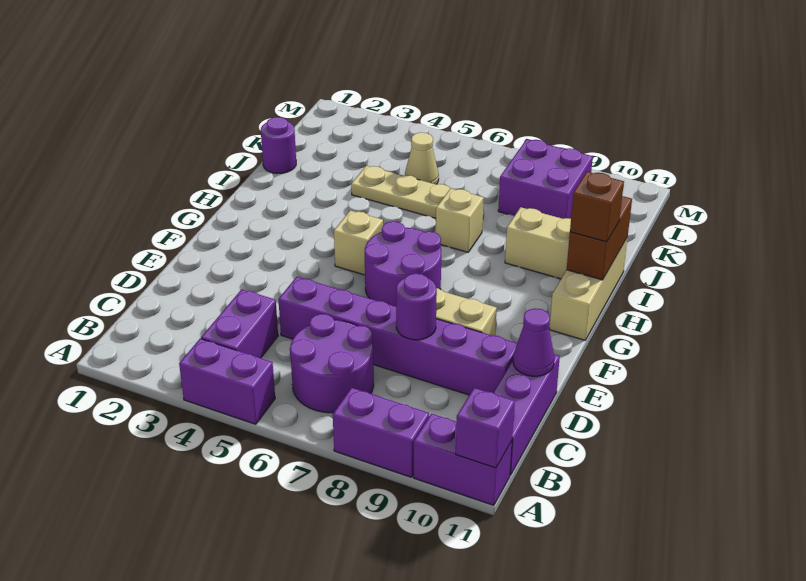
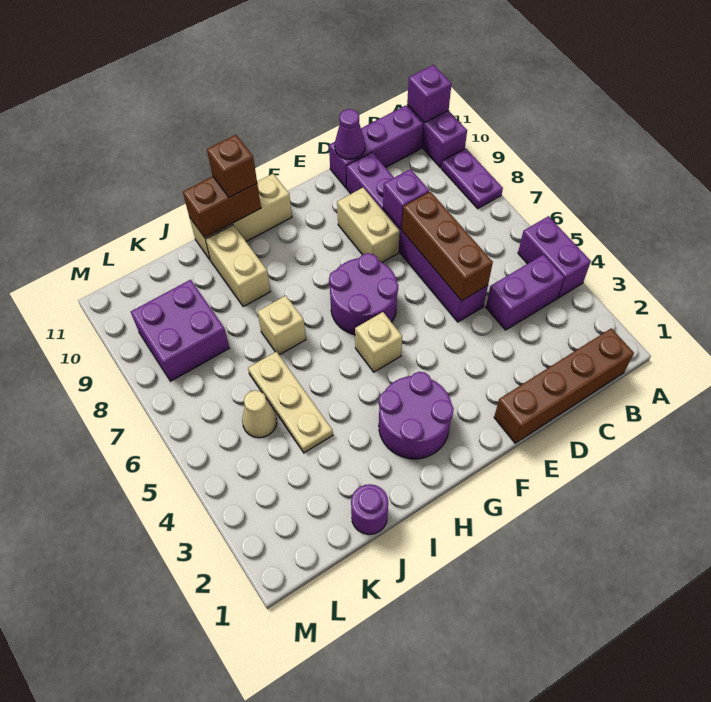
purple brick A8:A9 level 1 -> purple plate A8:A9 level 1
none -> brown brick B1:E1 level 1
purple round brick B6:C7 level 1 -> purple round brick G2:H3 level 1
none -> brown brick D5:D7 level 2
purple round brick D8 level 2 -> purple brick D8 level 2

